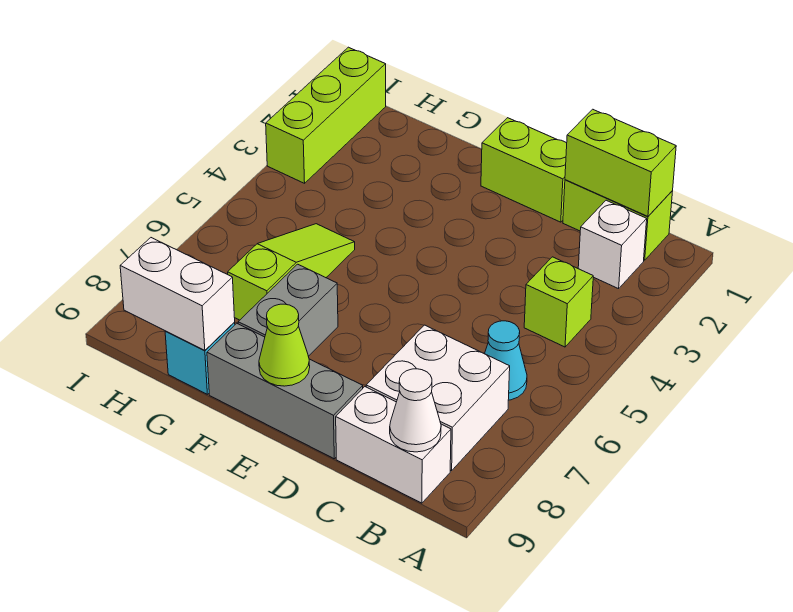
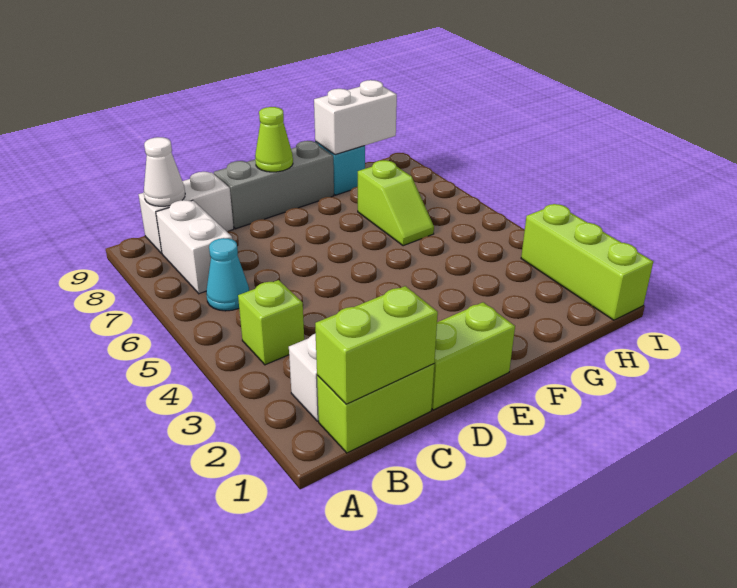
white brick B7:C8 level 1 -> white brick B7:B8 level 1
grey brick F7:F8 level 1 -> none
lime slope G5:G7 level 1 top 7 -> lime slope G6:G7 level 1 top 7

